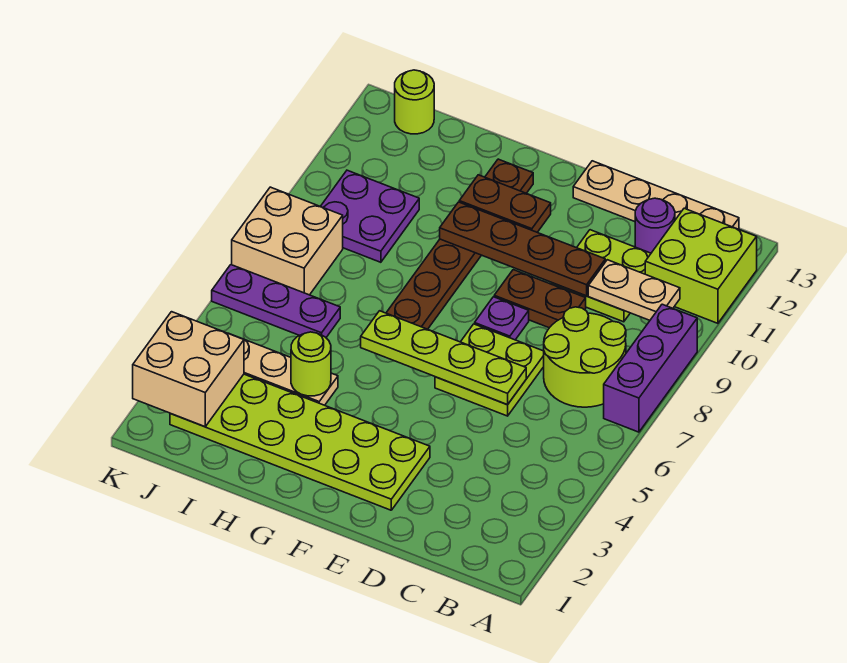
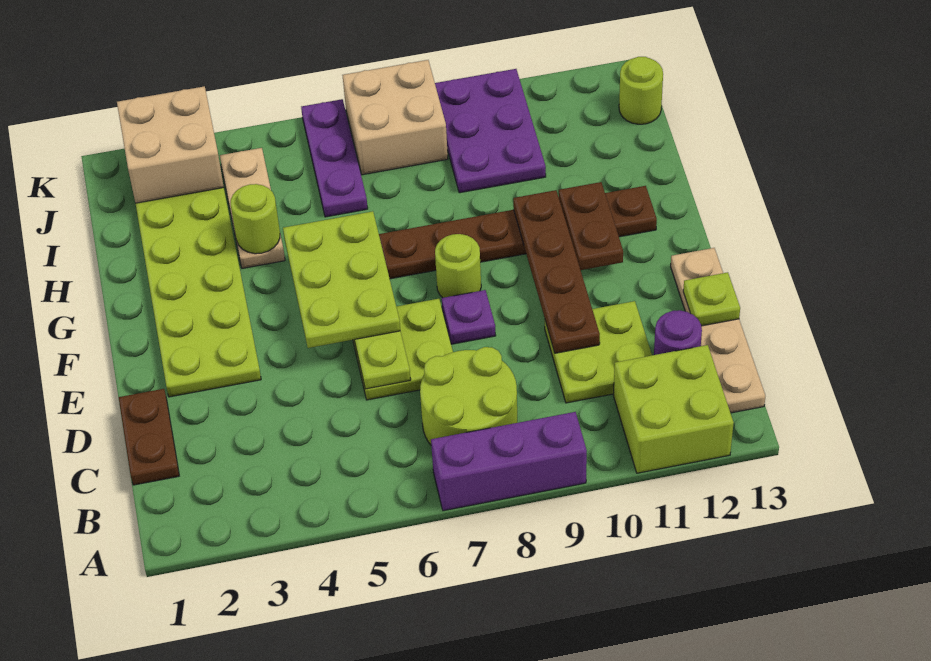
tan plate B10:C10 level 2 -> none
brown plate D9:E9 level 1 -> brown plate C1:D1 level 1
none -> lime plate D13 level 2
none -> lime plate E5:G6 level 3
none -> lime round brick F8 level 1
purple plate I9:J10 level 1 -> purple plate I9:K10 level 1

